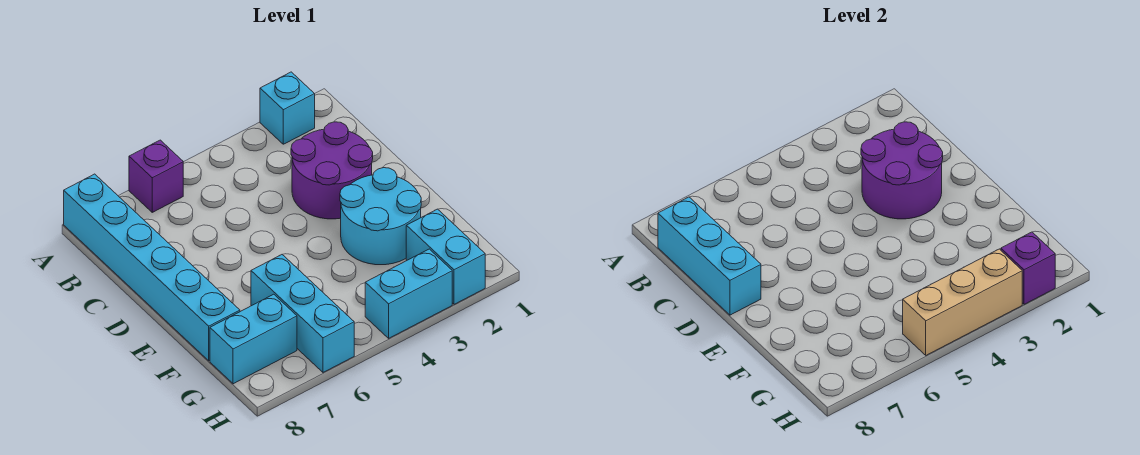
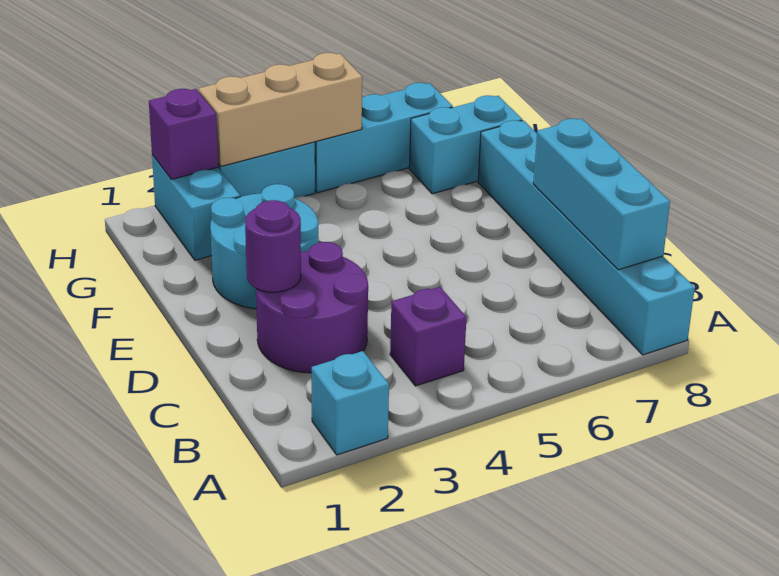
purple brick A6 level 1 -> purple brick B4 level 1
purple round brick C2:D3 level 2 -> purple round brick D2 level 2
cyan brick F6:H6 level 1 -> cyan brick H5:H7 level 1

